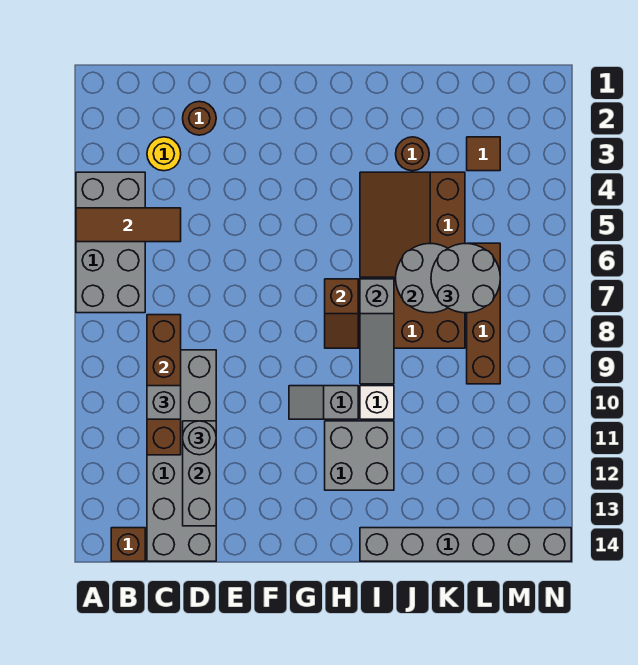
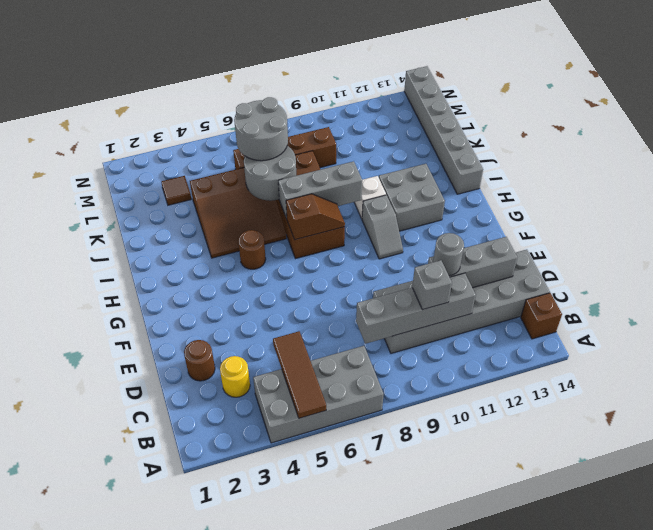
brown brick C8:C11 level 2 -> grey brick C8:C11 level 2
grey slope I7:I9 level 2 top 7 -> grey brick I7:I9 level 2
brown round brick J3 level 1 -> brown round brick H5 level 1

